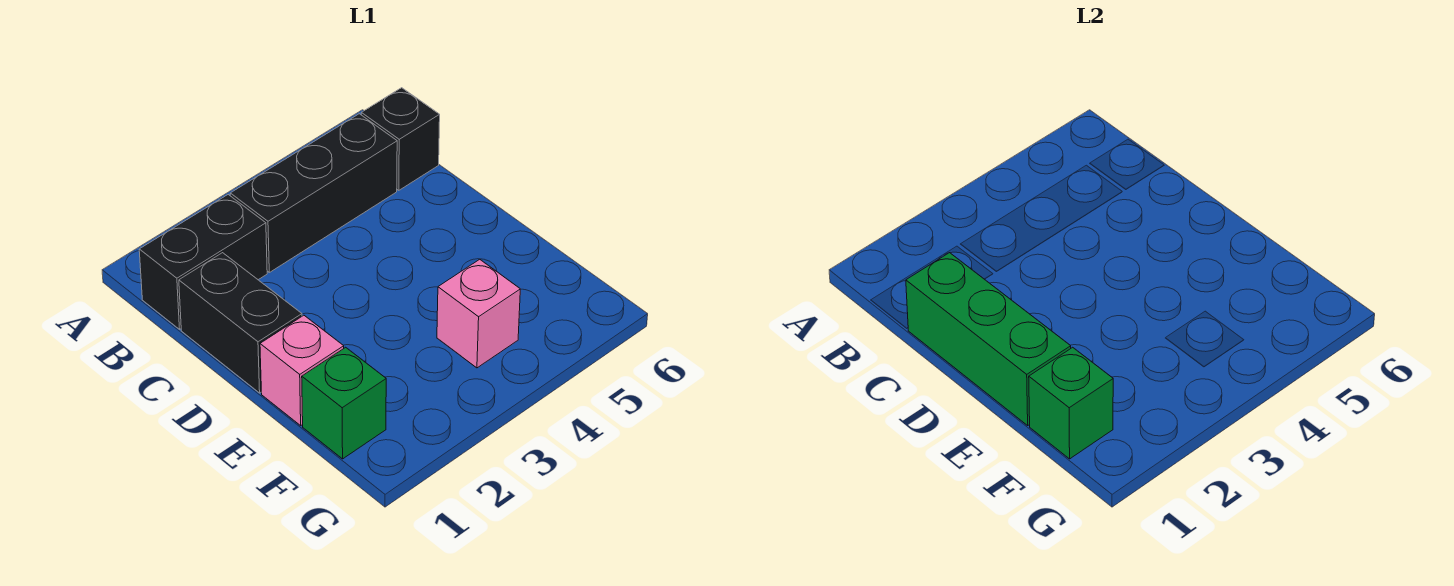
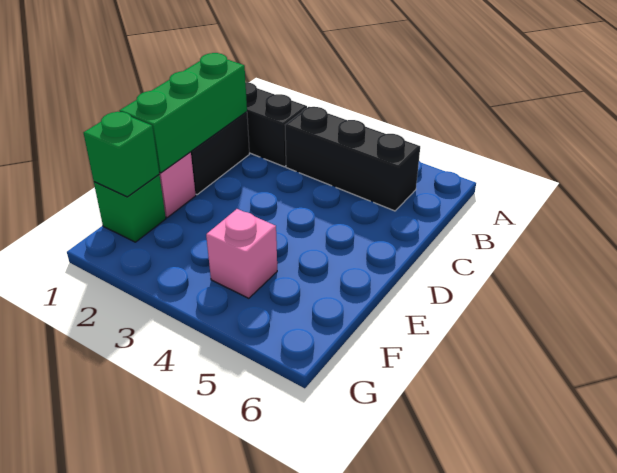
black brick B6 level 1 -> none

